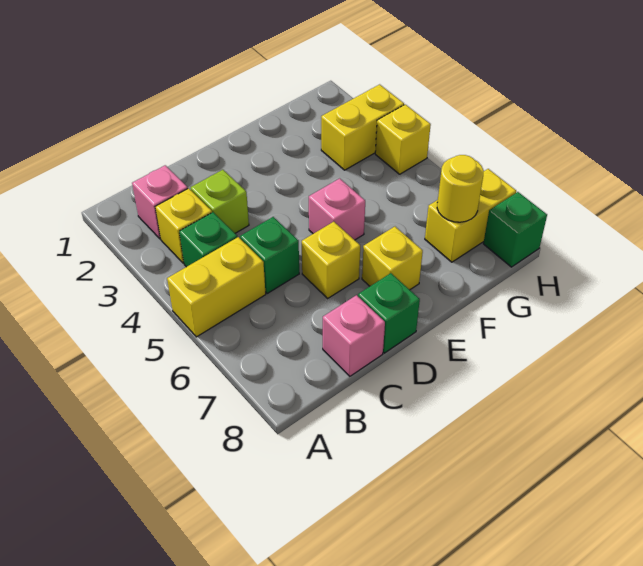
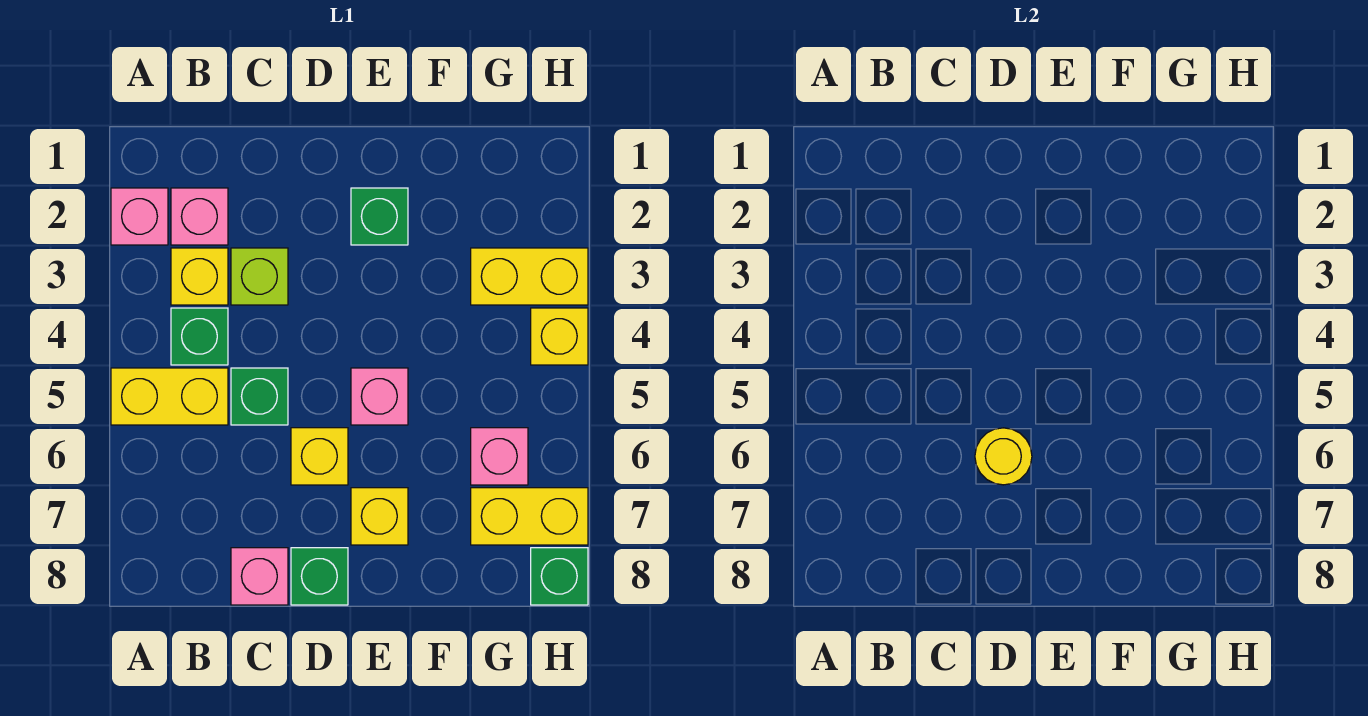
none -> pink brick A2 level 1
none -> green brick E2 level 1
none -> pink brick G6 level 1
yellow round brick G7 level 2 -> yellow round brick D6 level 2

